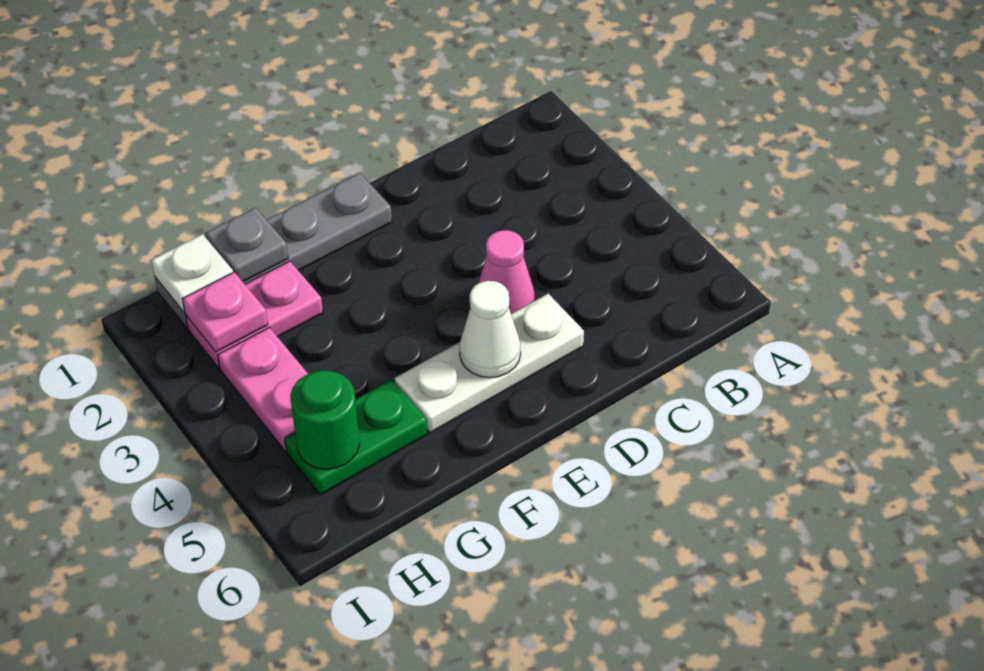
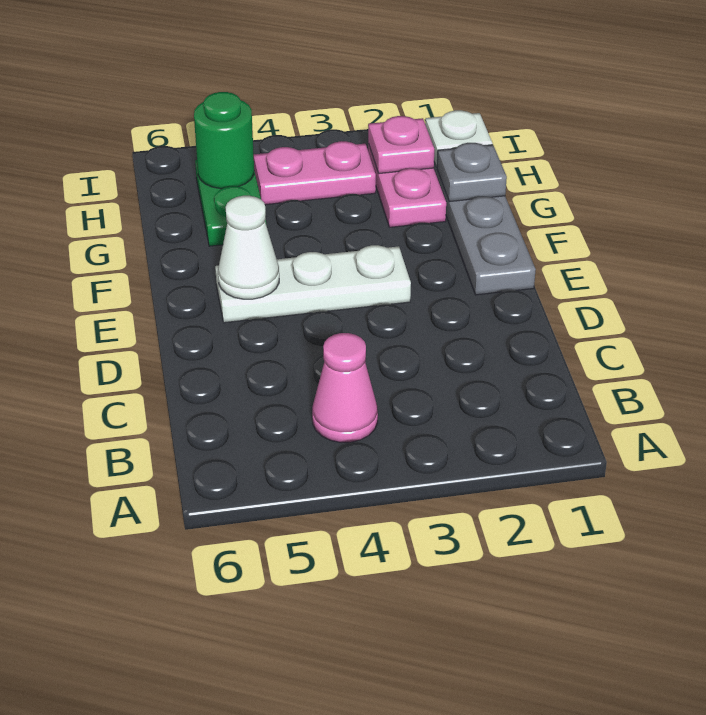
pink cone D4 level 1 -> pink cone B4 level 1
white plate D5:F5 level 1 -> white plate E3:E5 level 1

